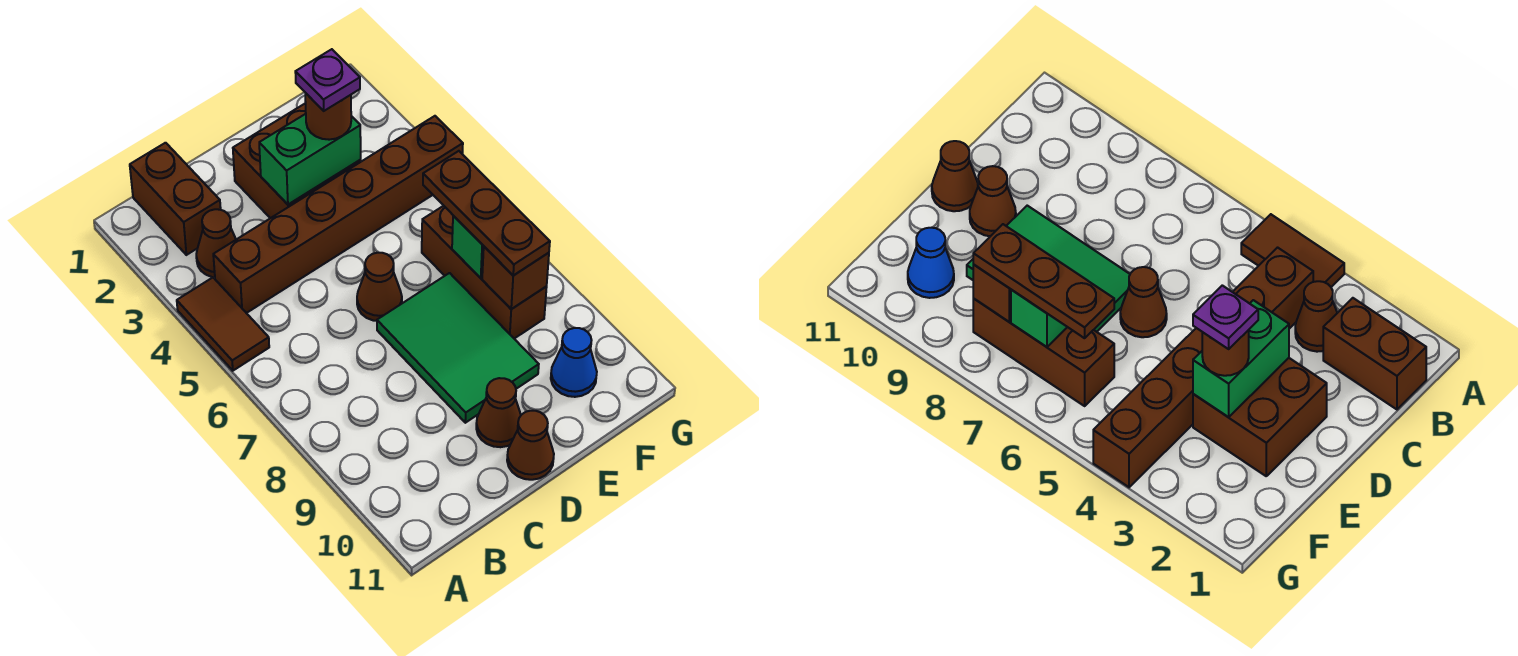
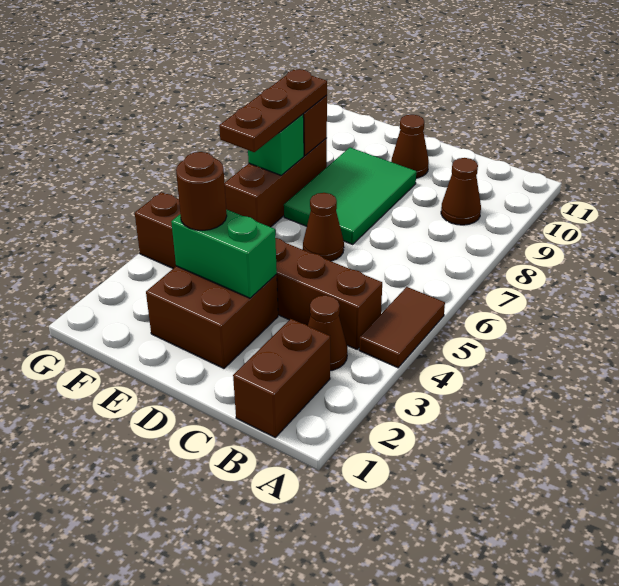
brown cone D11 level 1 -> brown cone B9 level 1
purple plate E3 level 4 -> none
blue cone F10 level 1 -> none

